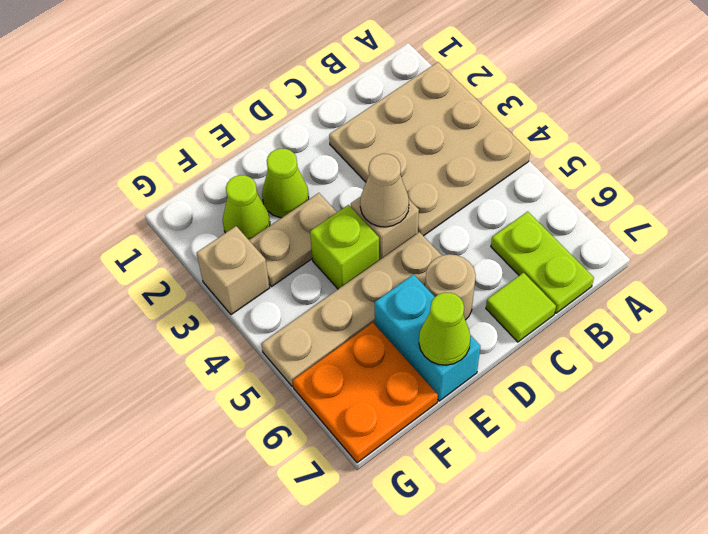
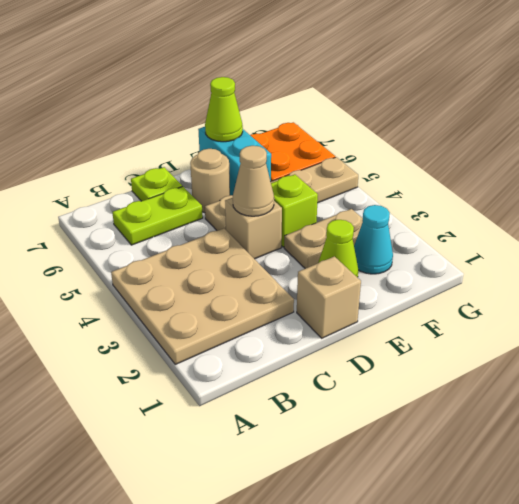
lime plate B6:B7 level 1 -> lime plate B6:C6 level 1
lime tile C7 level 1 -> lime plate C7 level 1
lime cone F2 level 1 -> cyan cone F2 level 1
tan brick G3 level 1 -> tan brick D1 level 1

